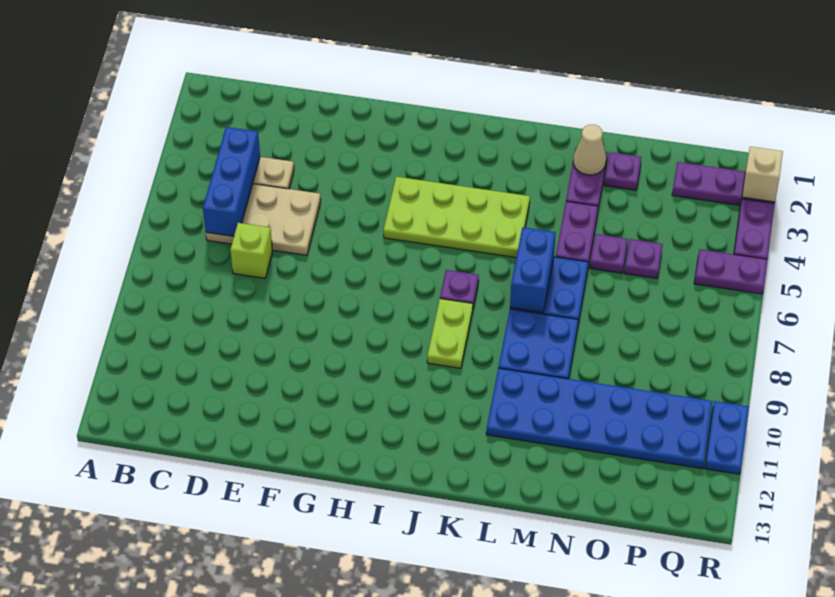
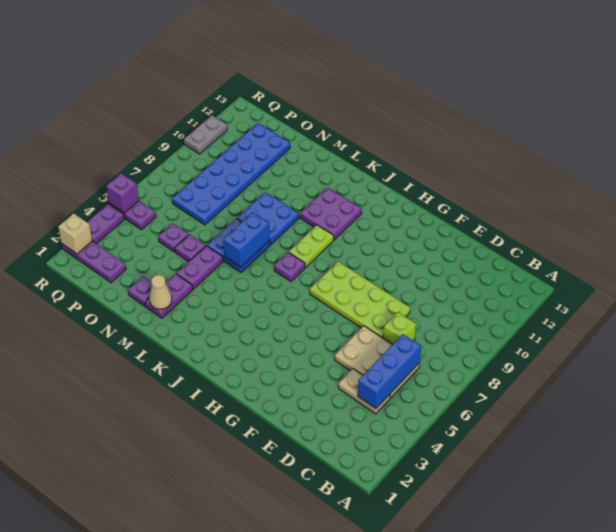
lime plate H4:K5 level 1 -> lime plate E7:H8 level 1
none -> purple plate J10:K11 level 1
blue plate L10:Q11 level 1 -> blue plate O7:P12 level 1
none -> purple brick R5 level 2
blue plate R10:R11 level 1 -> grey plate R10:R11 level 1

